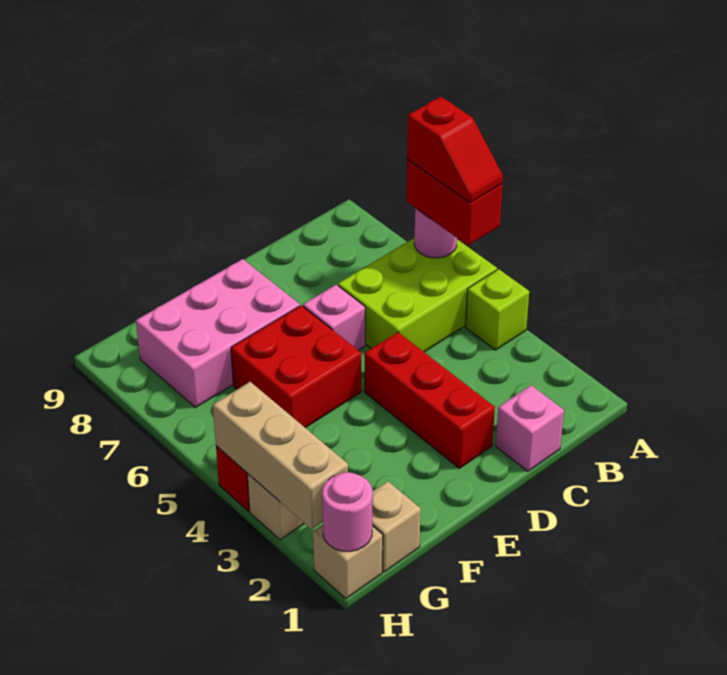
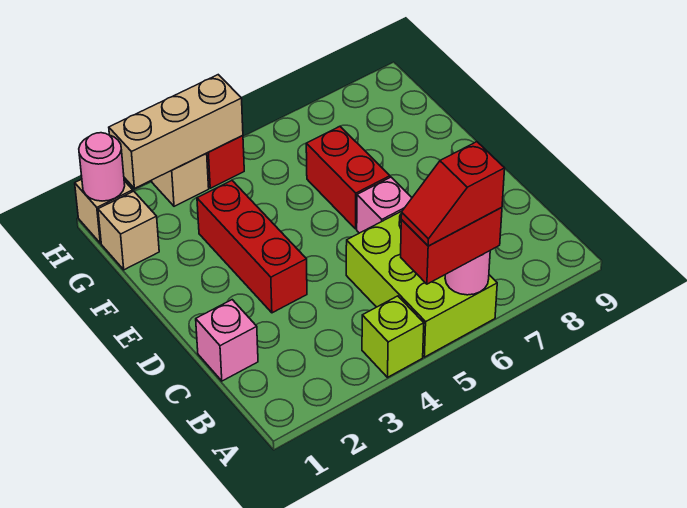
red brick D2:D4 level 1 -> red brick D3:F3 level 1
red brick E5:F6 level 1 -> red brick E6:F6 level 1
pink brick E7:G8 level 1 -> none

